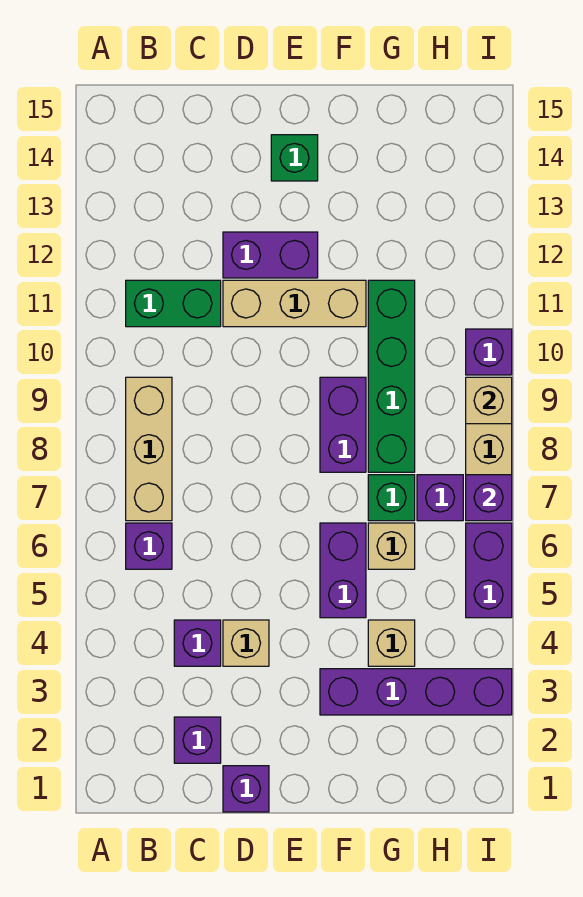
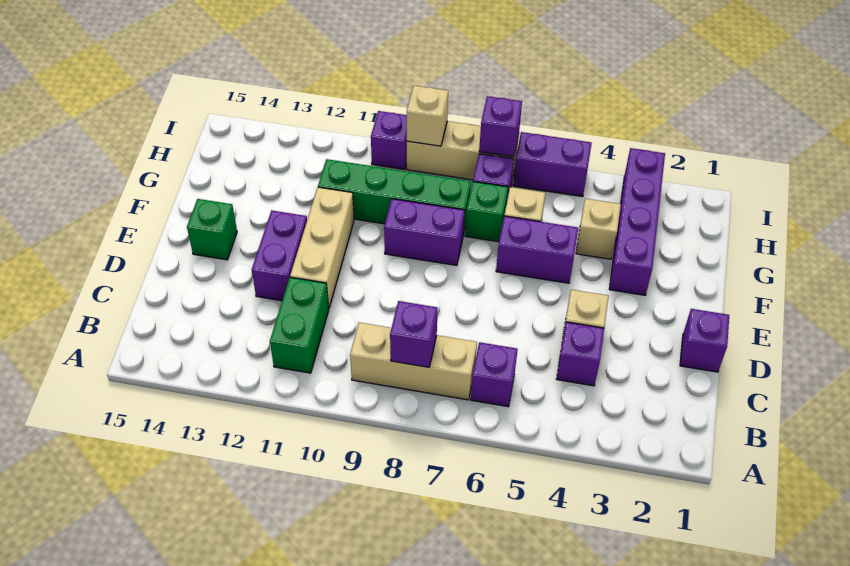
purple brick C2 level 1 -> purple brick B8 level 2

